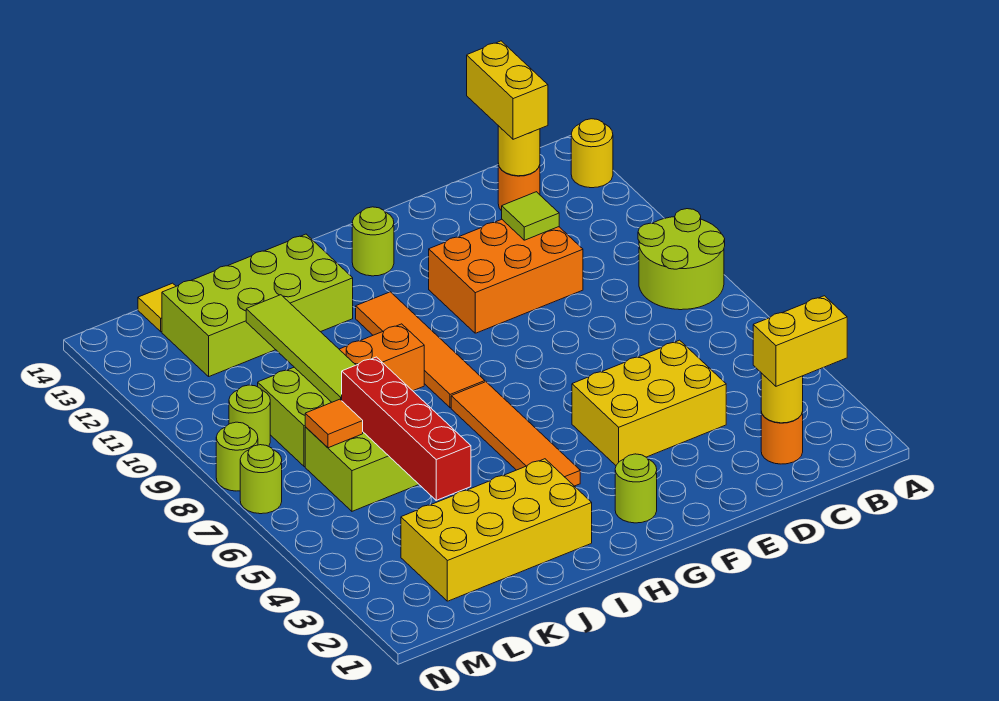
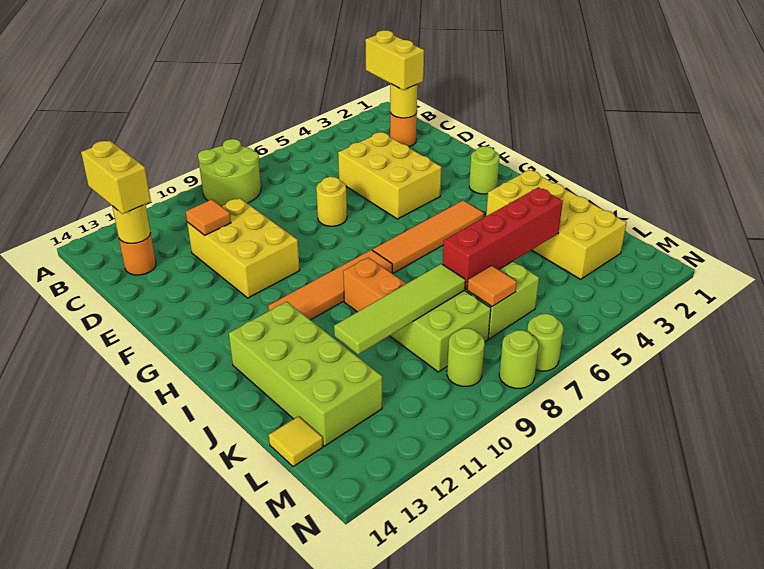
yellow round brick A13 level 1 -> yellow round brick E7 level 1
yellow brick C13:C14 level 3 -> yellow brick B13:C13 level 3
orange brick D10:F11 level 1 -> yellow brick D10:F11 level 1
lime tile D11 level 2 -> orange tile D11 level 2
lime round brick G13 level 1 -> none

